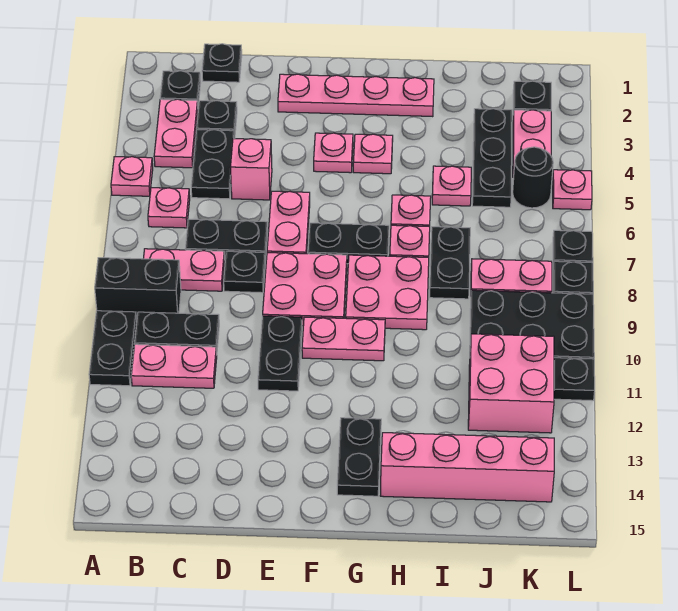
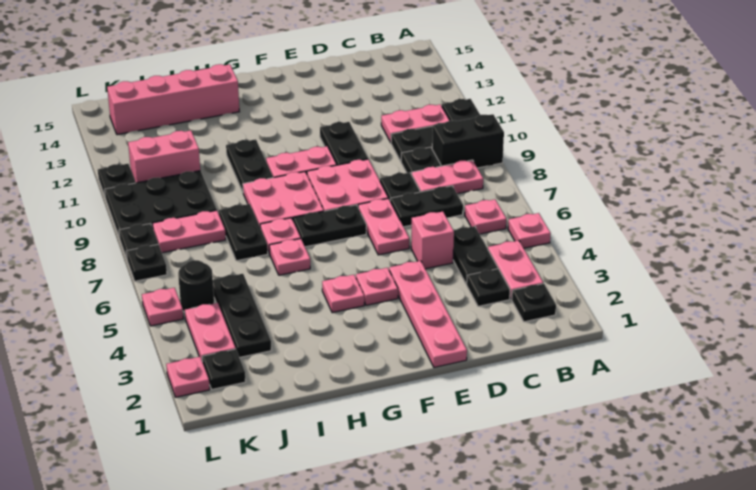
black plate C1 level 1 -> black plate C9 level 1
pink plate E2:H2 level 1 -> pink plate E1:E4 level 1
black plate G13:G14 level 1 -> black plate H10:H11 level 1
pink plate I5 level 1 -> pink plate L2 level 1
pink brick J11:K12 level 1 -> pink brick J11:K11 level 1

